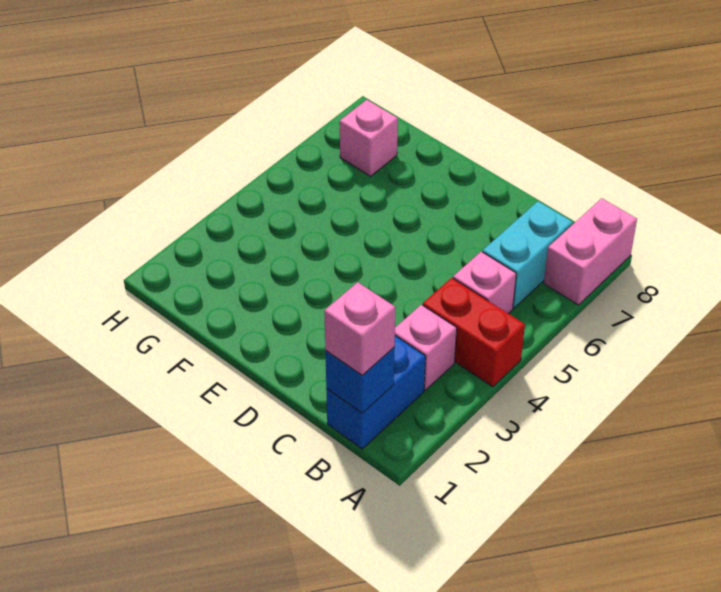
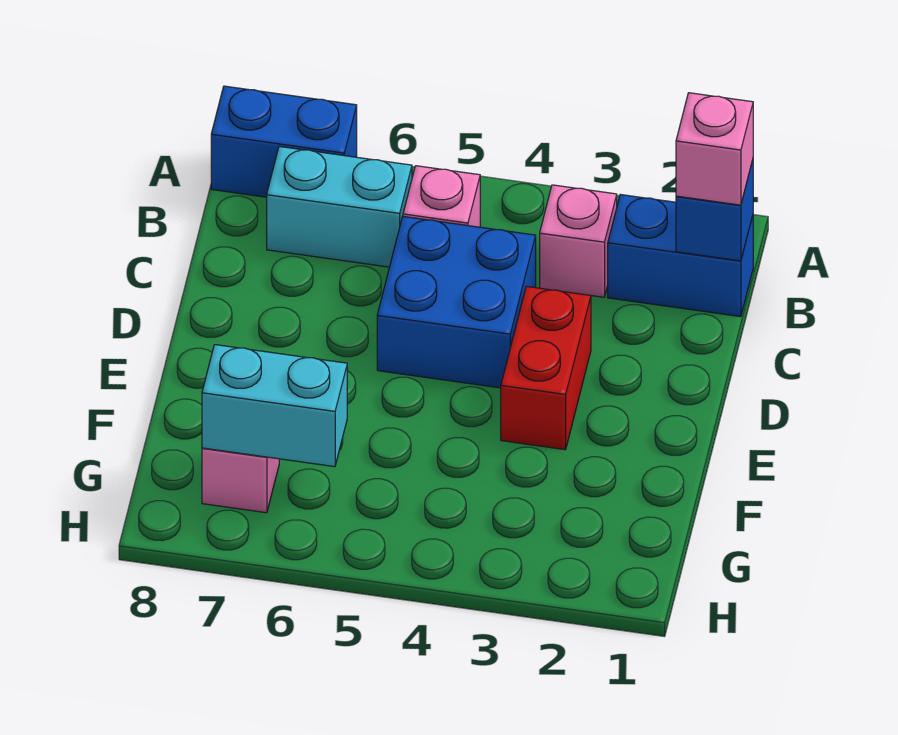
red brick A4:B4 level 1 -> red brick D3:E3 level 1
pink brick A7:A8 level 1 -> blue brick A7:A8 level 1
none -> blue brick C4:D5 level 1
none -> cyan brick G6:G7 level 2

